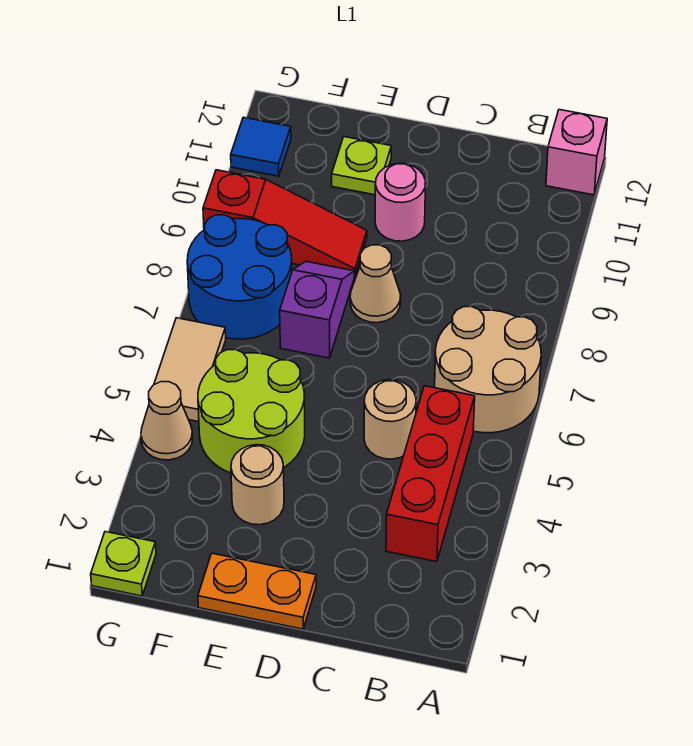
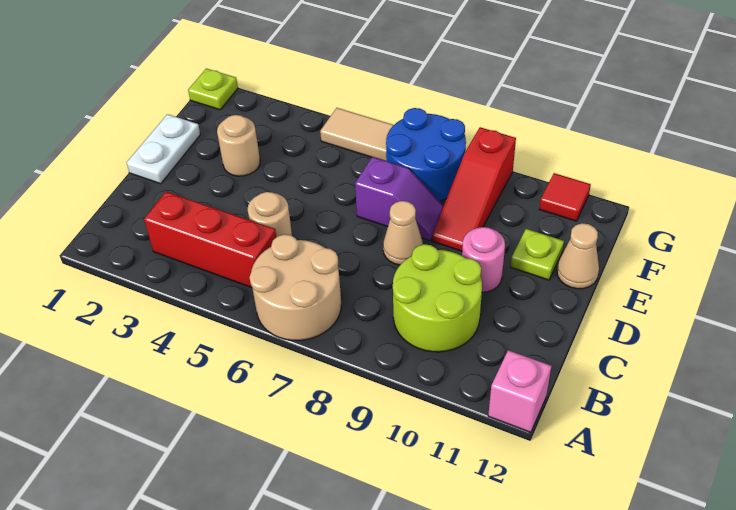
orange plate D1:E1 level 1 -> white plate D1:E1 level 1
lime round brick E4:F5 level 1 -> lime round brick B9:C10 level 1
tan cone G4 level 1 -> tan cone E12 level 1
blue tile G11 level 1 -> red tile G11 level 1

